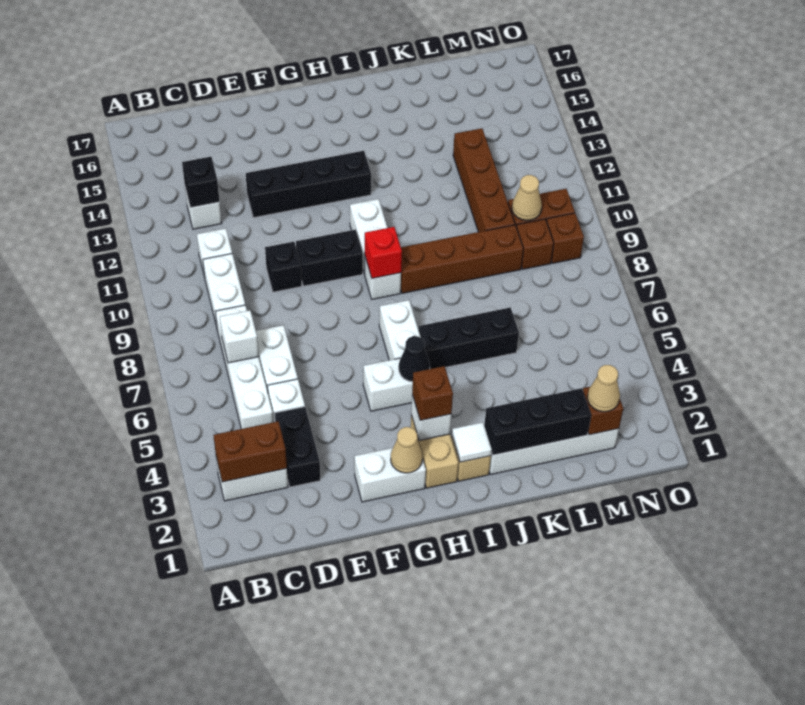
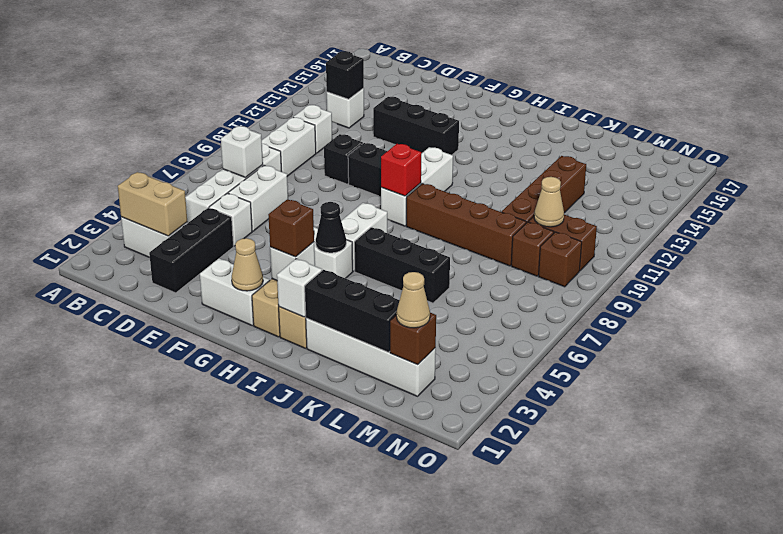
brown brick B3:C3 level 2 -> tan brick B3:C3 level 2
black brick D3:D4 level 1 -> black brick D2:D4 level 1
black brick E13:H13 level 1 -> black brick E13:G13 level 1
white tile I2 level 2 -> white brick I2 level 2

